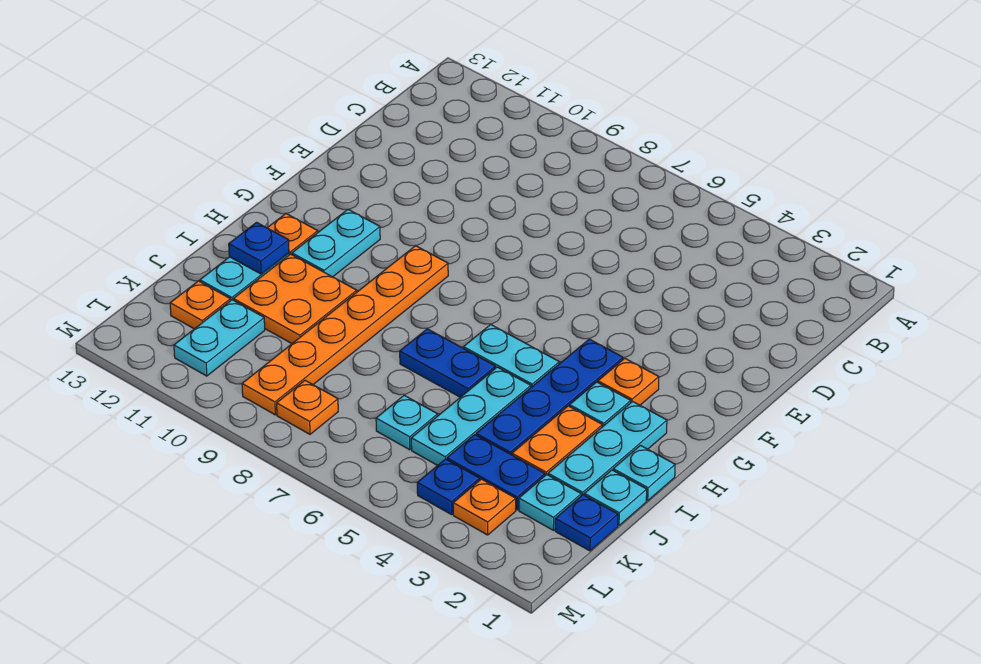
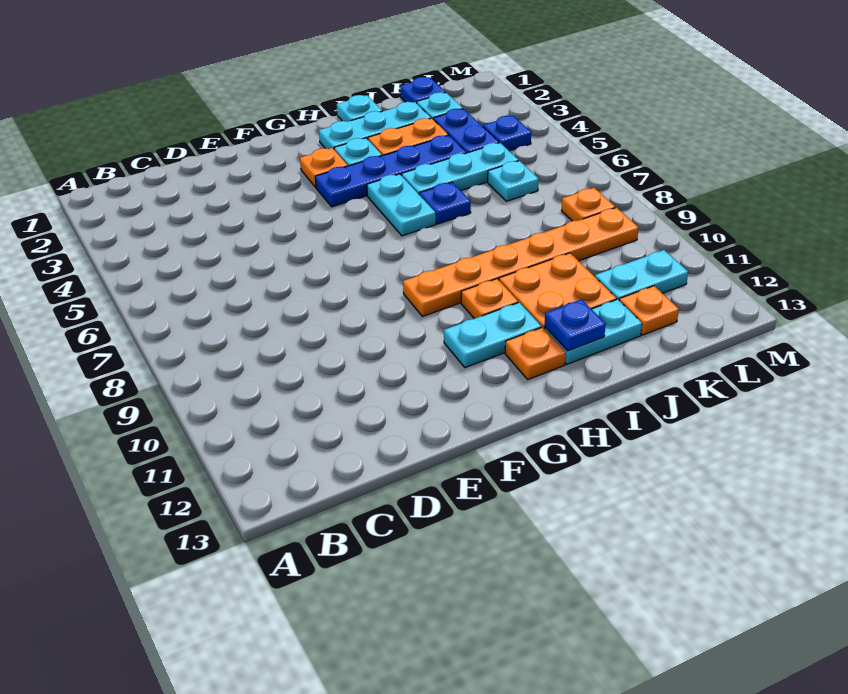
blue plate I6:I7 level 1 -> blue plate I6 level 1
cyan plate J1 level 1 -> none
orange plate L3 level 1 -> orange plate H10 level 1

